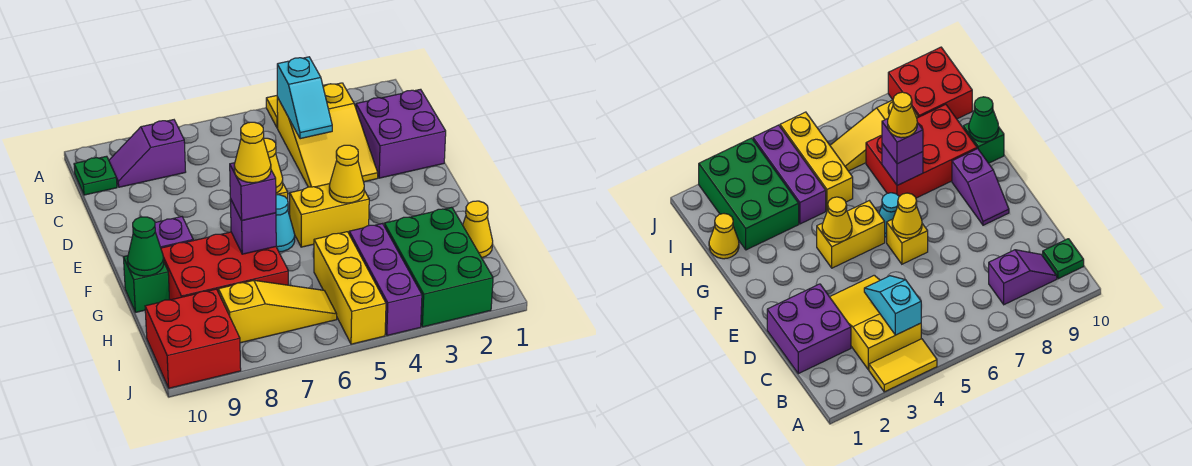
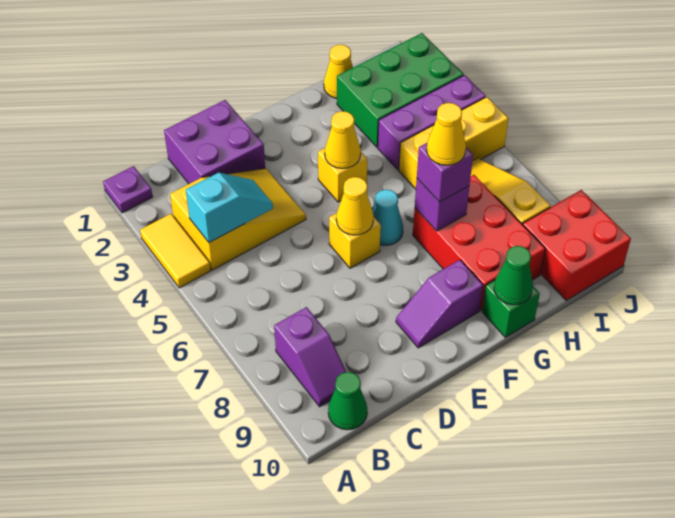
none -> purple plate A1 level 1
green plate B10 level 1 -> green cone B10 level 1
yellow brick F4:F5 level 1 -> yellow brick F4 level 1

